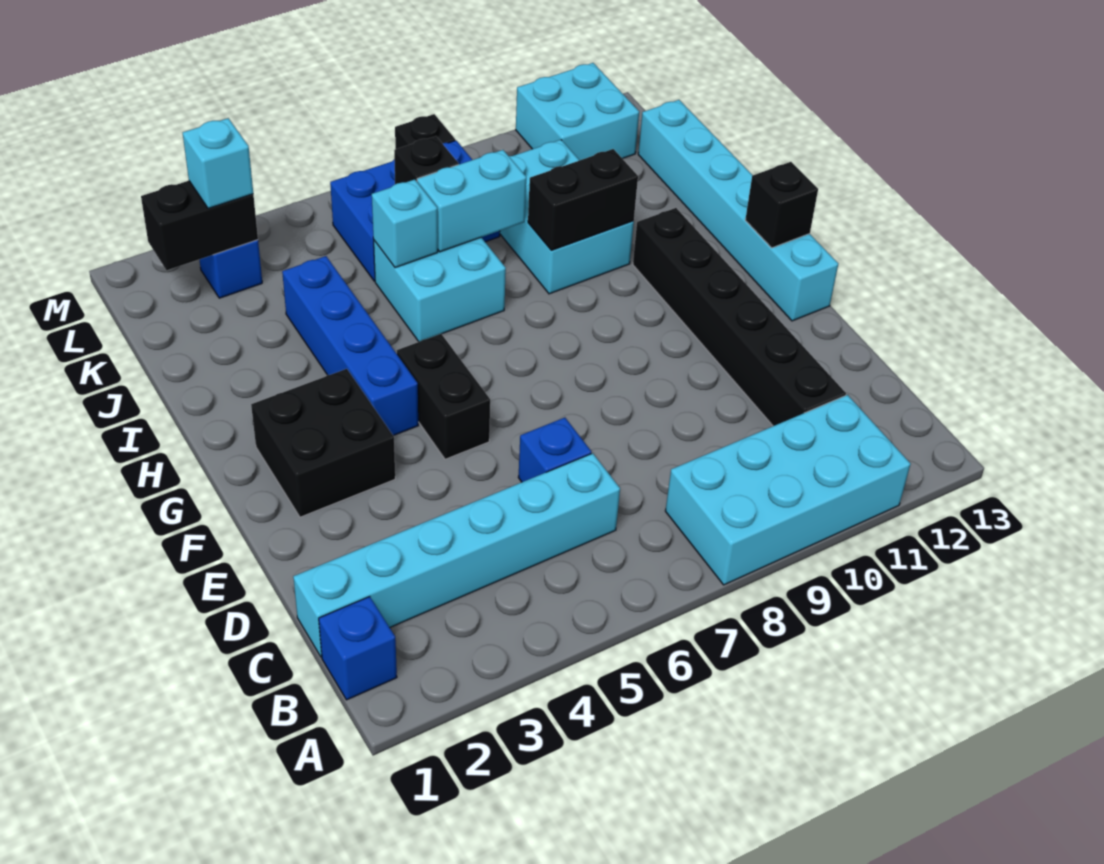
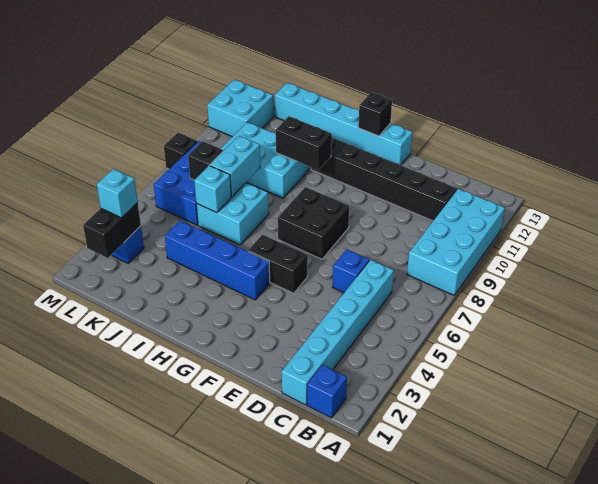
black brick F2:G3 level 1 -> black brick F7:G8 level 1
black brick I9:I10 level 2 -> black brick H10:I10 level 2

